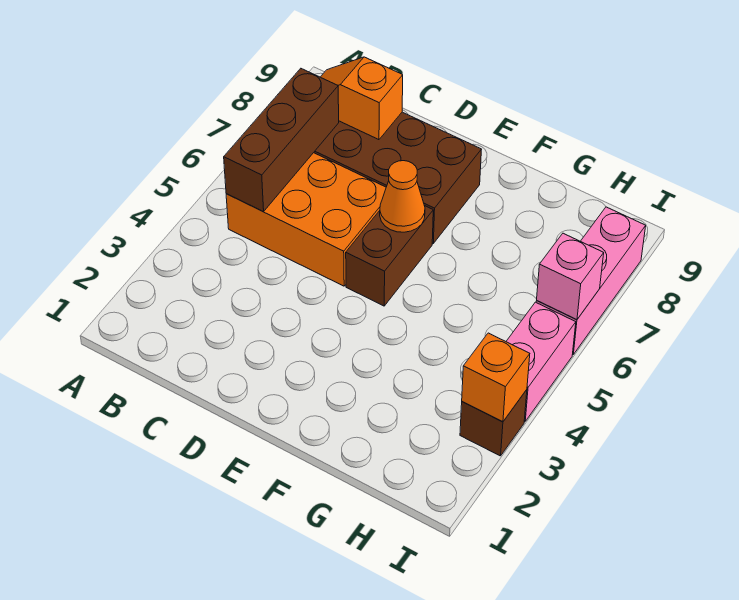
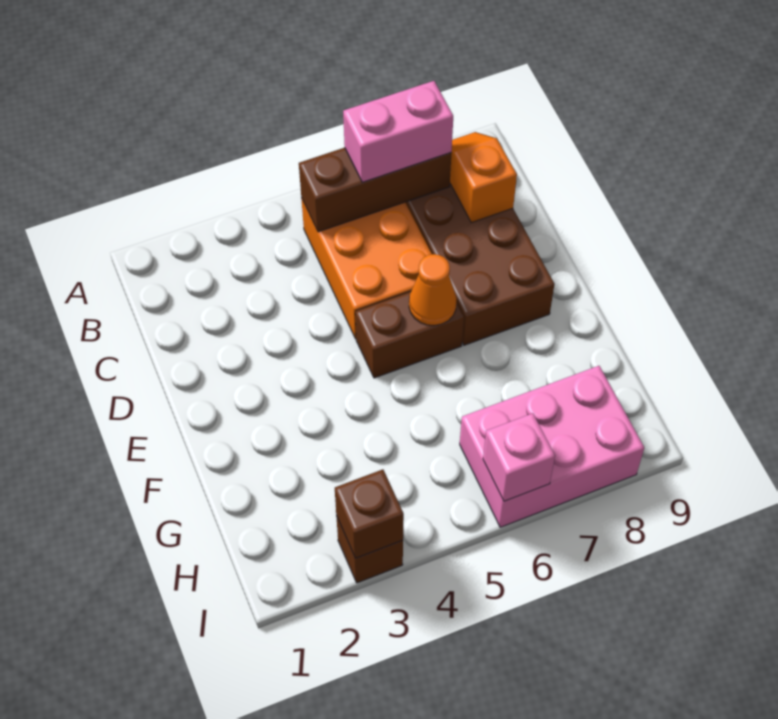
orange brick I3 level 2 -> brown brick I3 level 2
pink brick I4:I5 level 1 -> pink brick B6:B7 level 3
pink brick I6:I8 level 1 -> pink brick H6:I8 level 1

